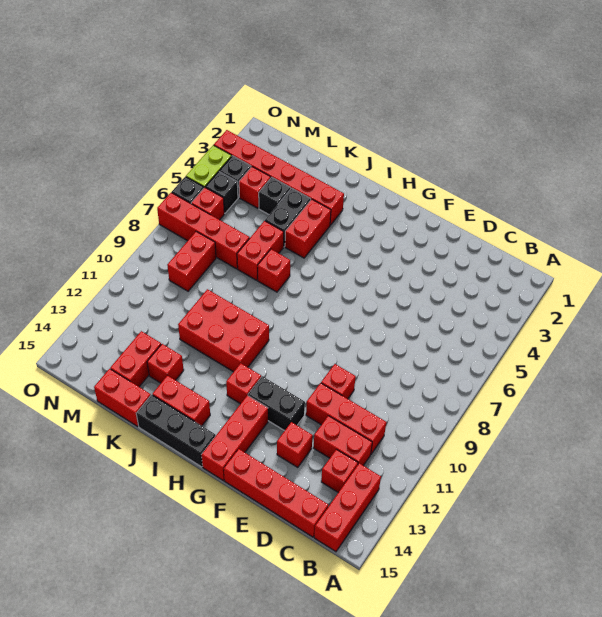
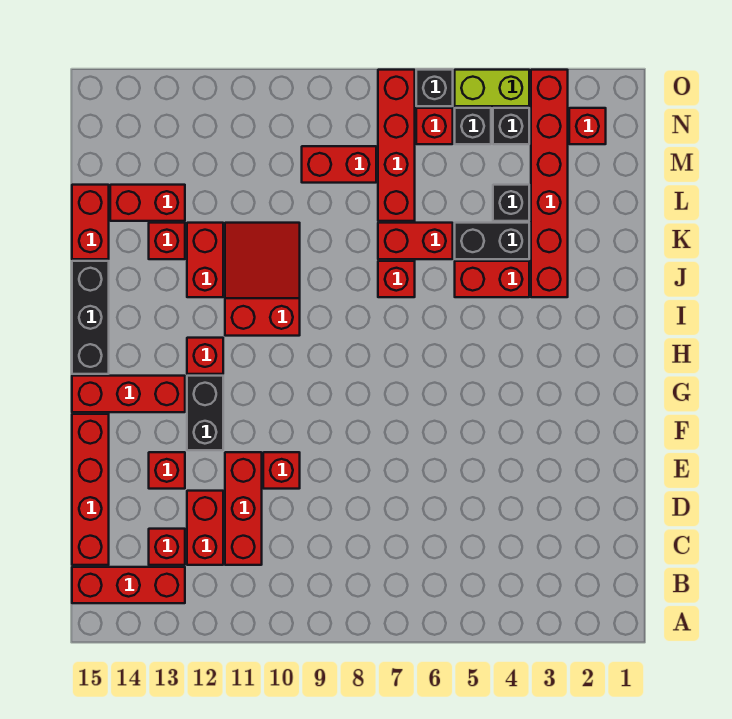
red brick I10:K11 level 1 -> red slope I10:K11 level 1 top I
red brick I14:J14 level 1 -> red brick J12:K12 level 1
red brick M4 level 1 -> red brick N2 level 1

